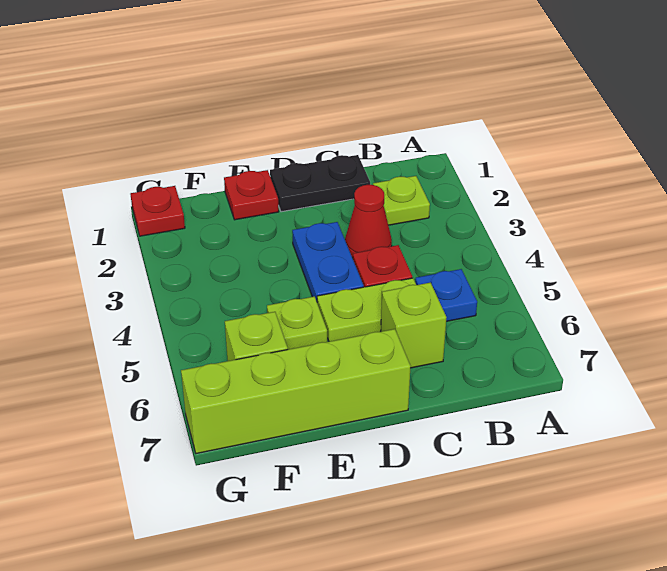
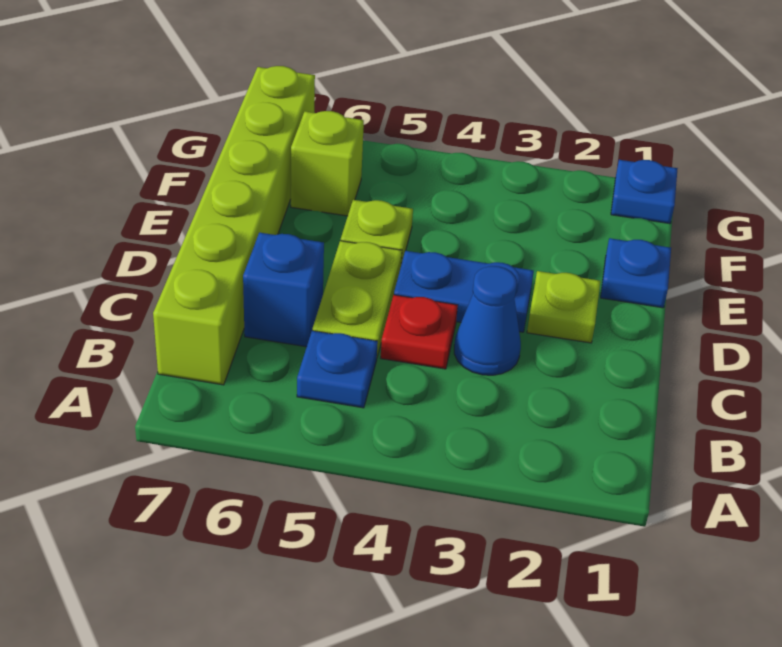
lime plate B2 level 1 -> lime plate D2 level 1
black plate C1:D1 level 1 -> none
red cone C3 level 1 -> blue cone C3 level 1
lime brick C6 level 1 -> blue brick C6 level 1
lime brick D7:G7 level 1 -> lime brick B7:G7 level 1
red plate E1 level 1 -> blue plate E1 level 1
red plate G1 level 1 -> blue plate G1 level 1

